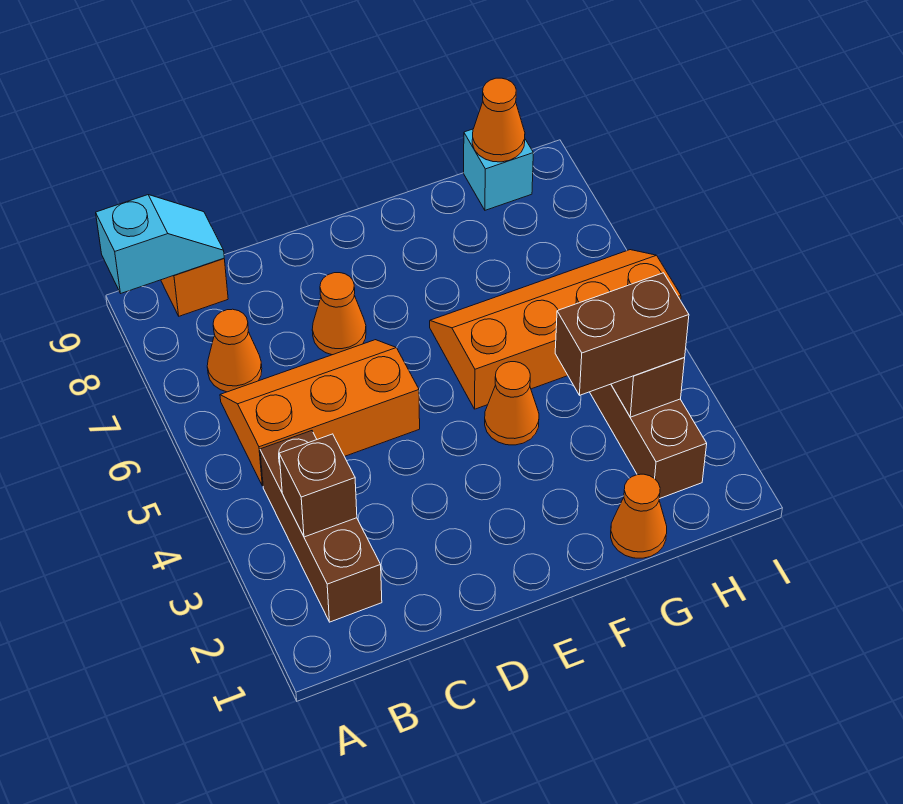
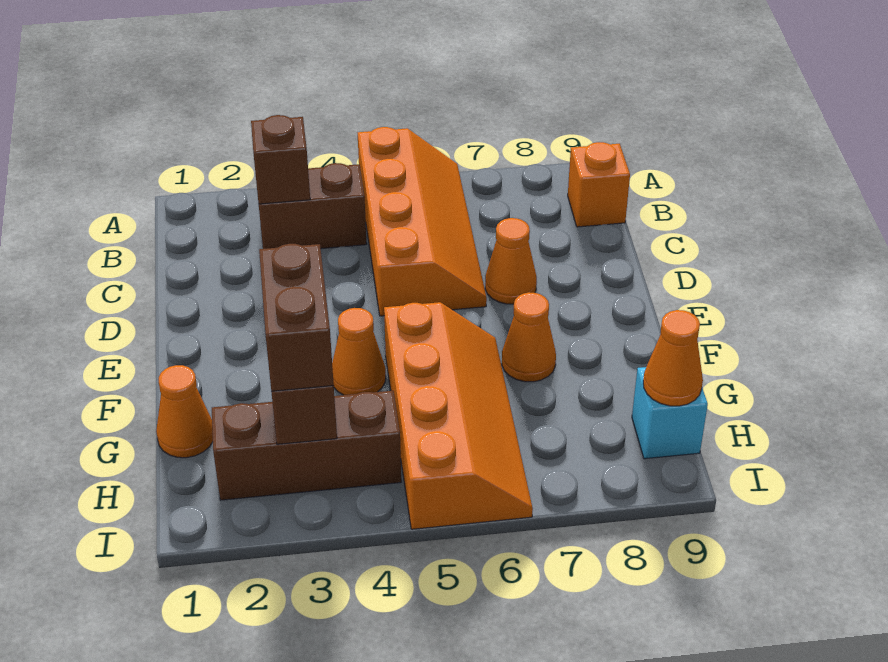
cyan slope A9:B9 level 2 top A -> none
brown brick B2:B4 level 1 -> brown brick B3:B4 level 1
orange slope B5:D6 level 1 top 5 -> orange slope A5:D6 level 1 top 5
orange cone B7 level 1 -> orange cone F7 level 1

